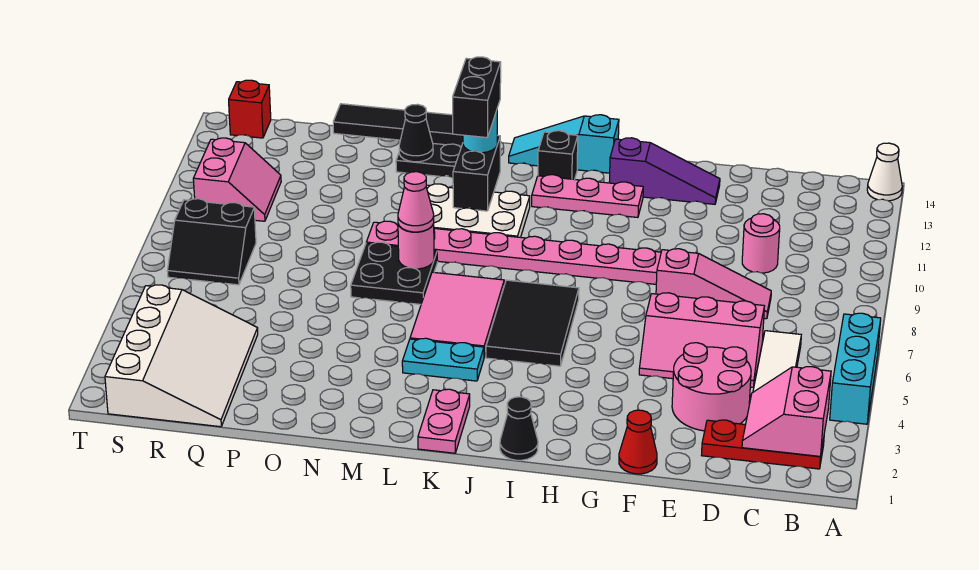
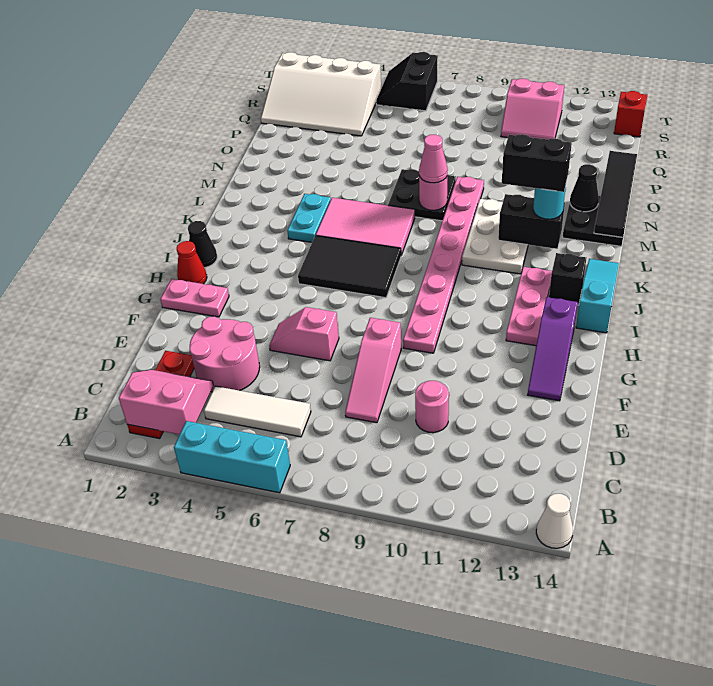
pink slope D5:F6 level 1 top 6 -> pink slope F5:F6 level 1 top 6
red cone F1 level 1 -> red cone H1 level 1
pink plate K1:K2 level 1 -> pink plate G1:G2 level 1
black slope R7:S8 level 1 top 8 -> black slope S5:T6 level 1 top 6

